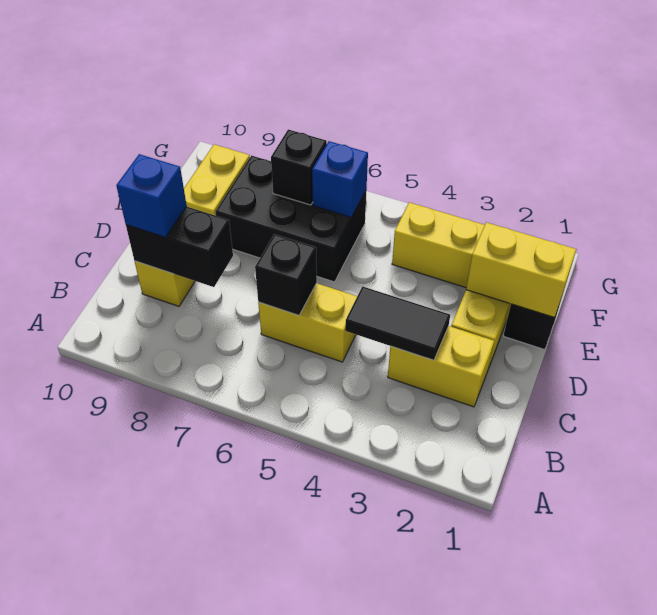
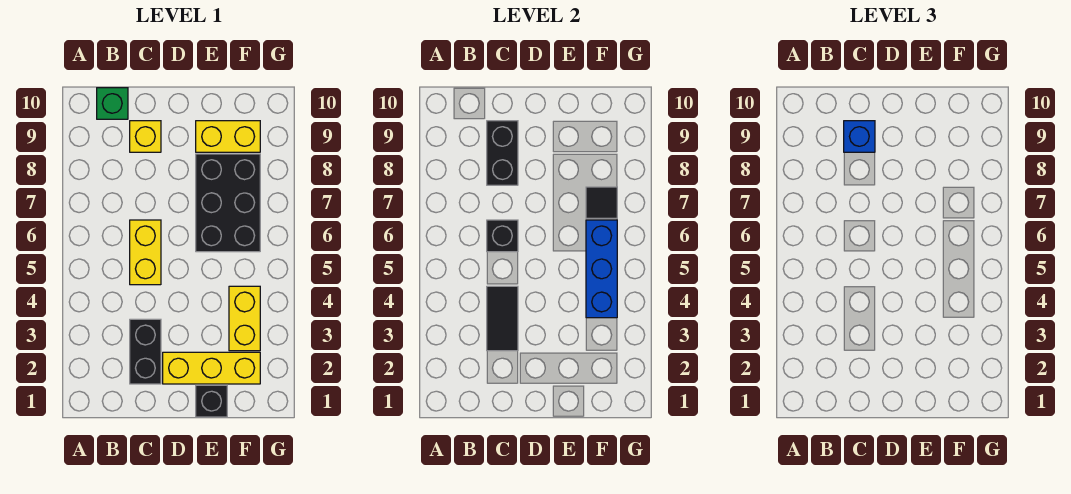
none -> green brick B10 level 1
yellow brick C2:C3 level 1 -> black brick C2:C3 level 1
yellow brick E1:E2 level 2 -> none
blue brick F6 level 2 -> blue brick F4:F6 level 2
black brick F7 level 2 -> black tile F7 level 2

